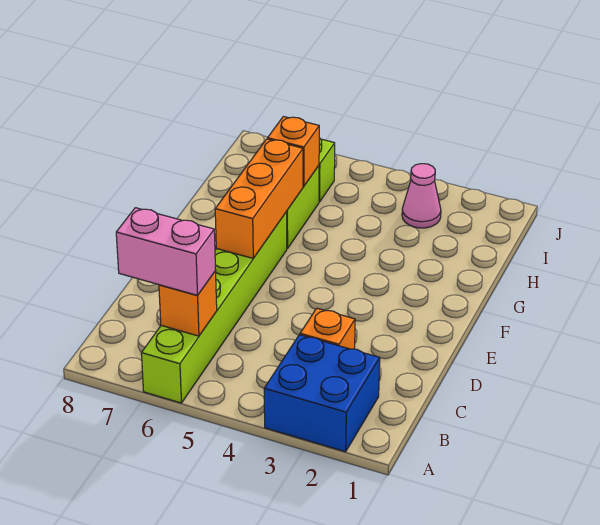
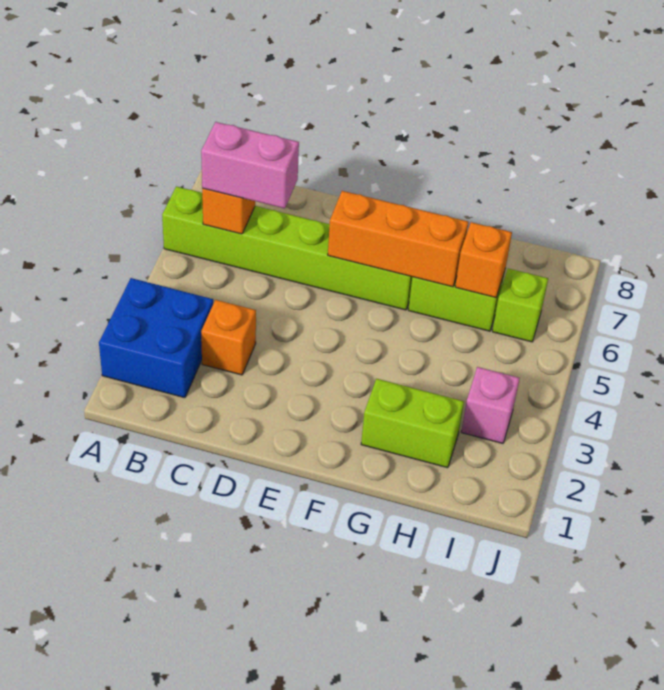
pink brick B6:B7 level 3 -> pink brick B6:C6 level 3
none -> lime brick G2:H2 level 1
pink cone I3 level 1 -> pink brick I3 level 1

